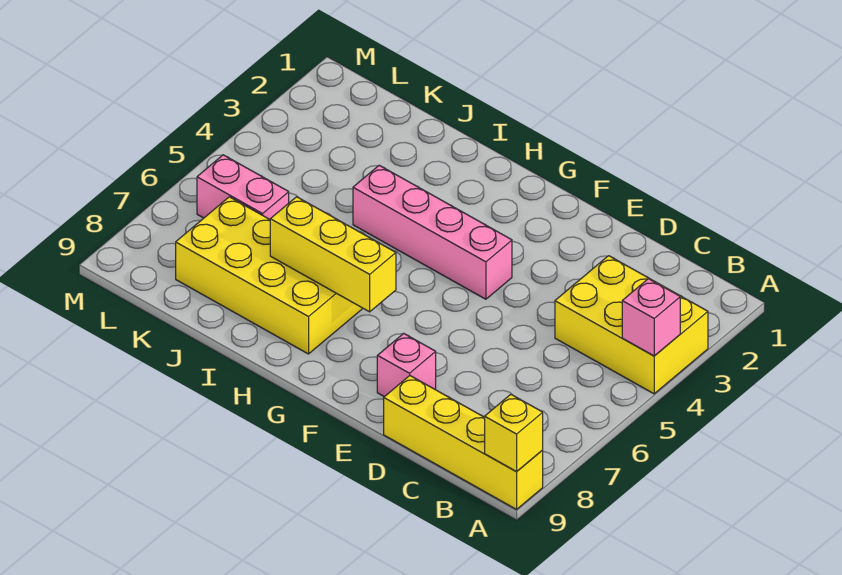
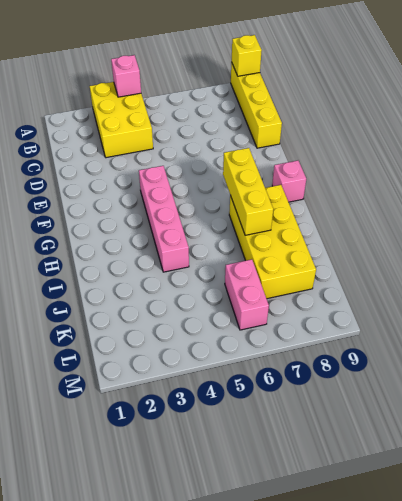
pink brick E8 level 1 -> pink brick G9 level 1

